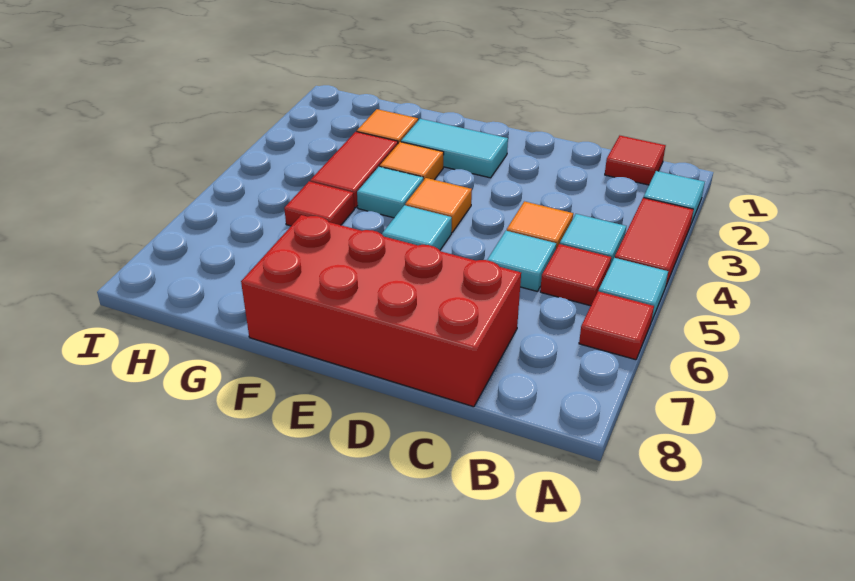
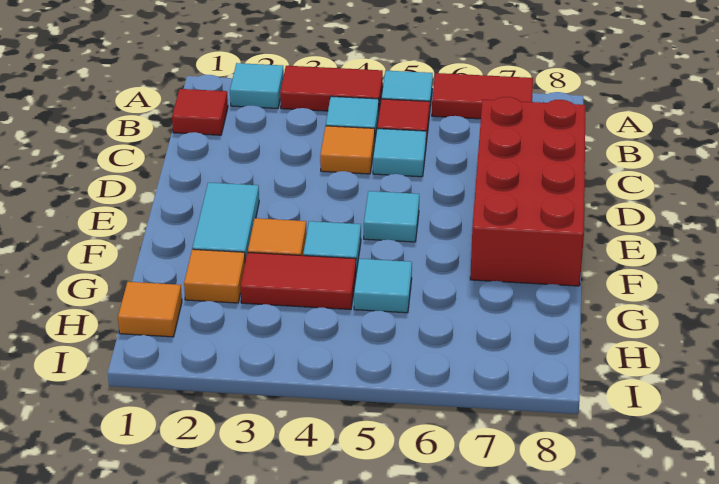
red tile A6 level 1 -> red tile A6:A7 level 1
orange tile E4 level 1 -> orange tile H1 level 1
red tile G5 level 1 -> cyan tile G5 level 1

